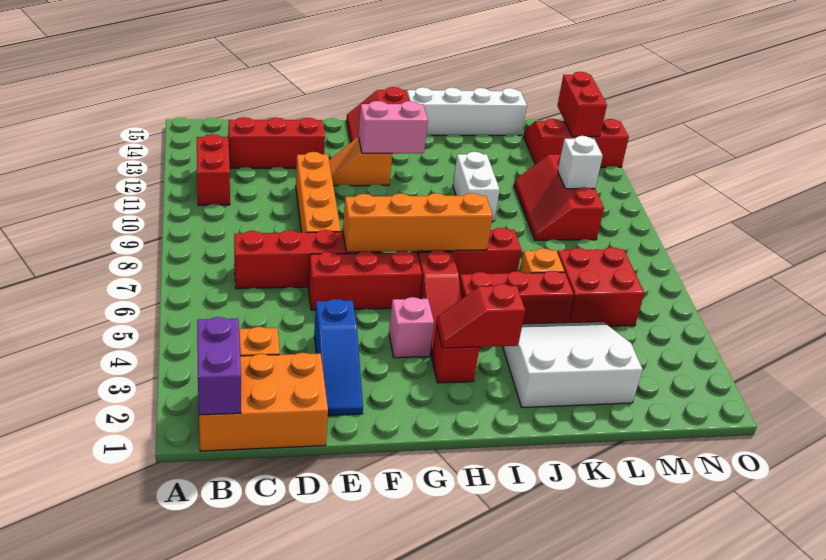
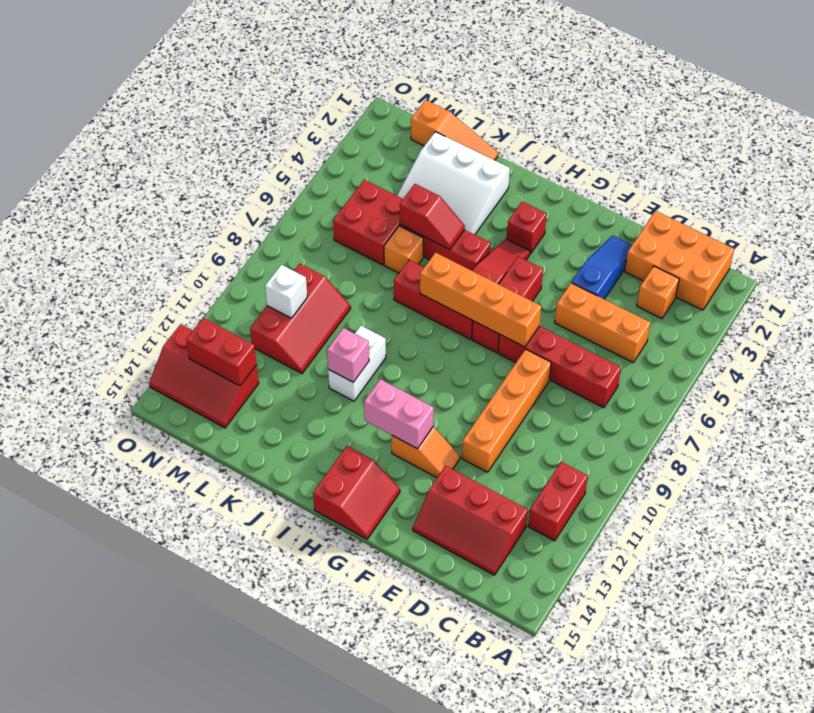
purple brick B1:B2 level 2 -> none
none -> orange brick C5:E5 level 1
red brick E6:G6 level 1 -> red brick G5:G7 level 1
pink brick G4 level 1 -> pink brick J11 level 2
red slope H3:I3 level 2 top I -> red slope J5:K5 level 2 top K
white brick I15:L15 level 1 -> none
none -> orange slope K1:M1 level 1 top M
red brick N13:N14 level 2 -> red brick M13:N13 level 2

